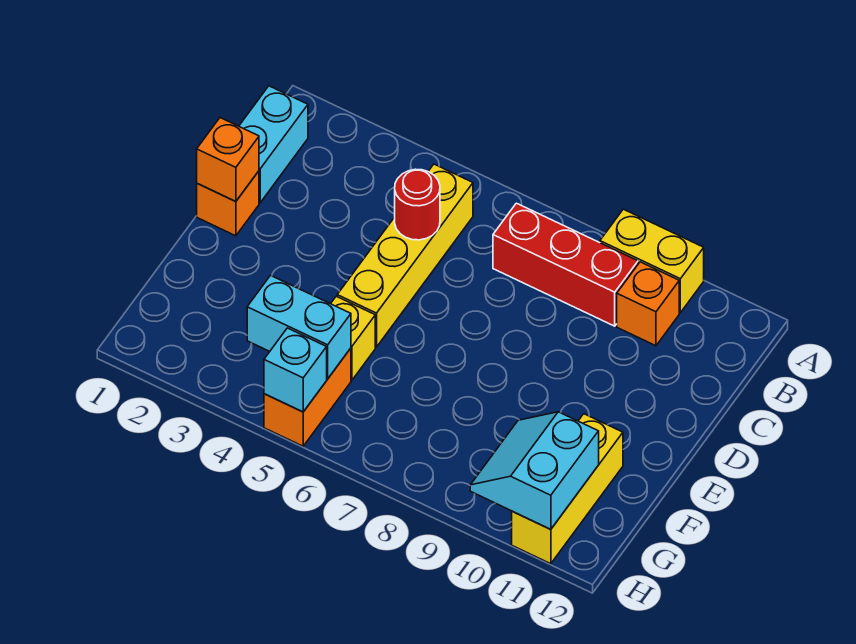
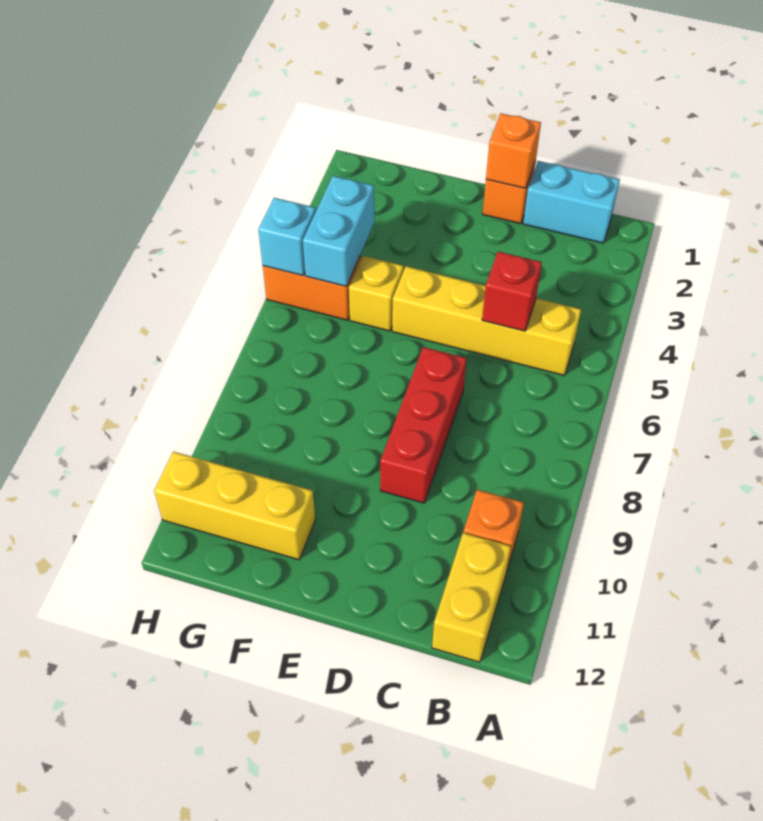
yellow brick A9:A10 level 1 -> yellow brick B11:B12 level 1
red brick B7:B9 level 1 -> red brick D7:D9 level 1
red round brick C5 level 2 -> red brick C5 level 2
cyan slope G10:H11 level 2 top 11 -> none

